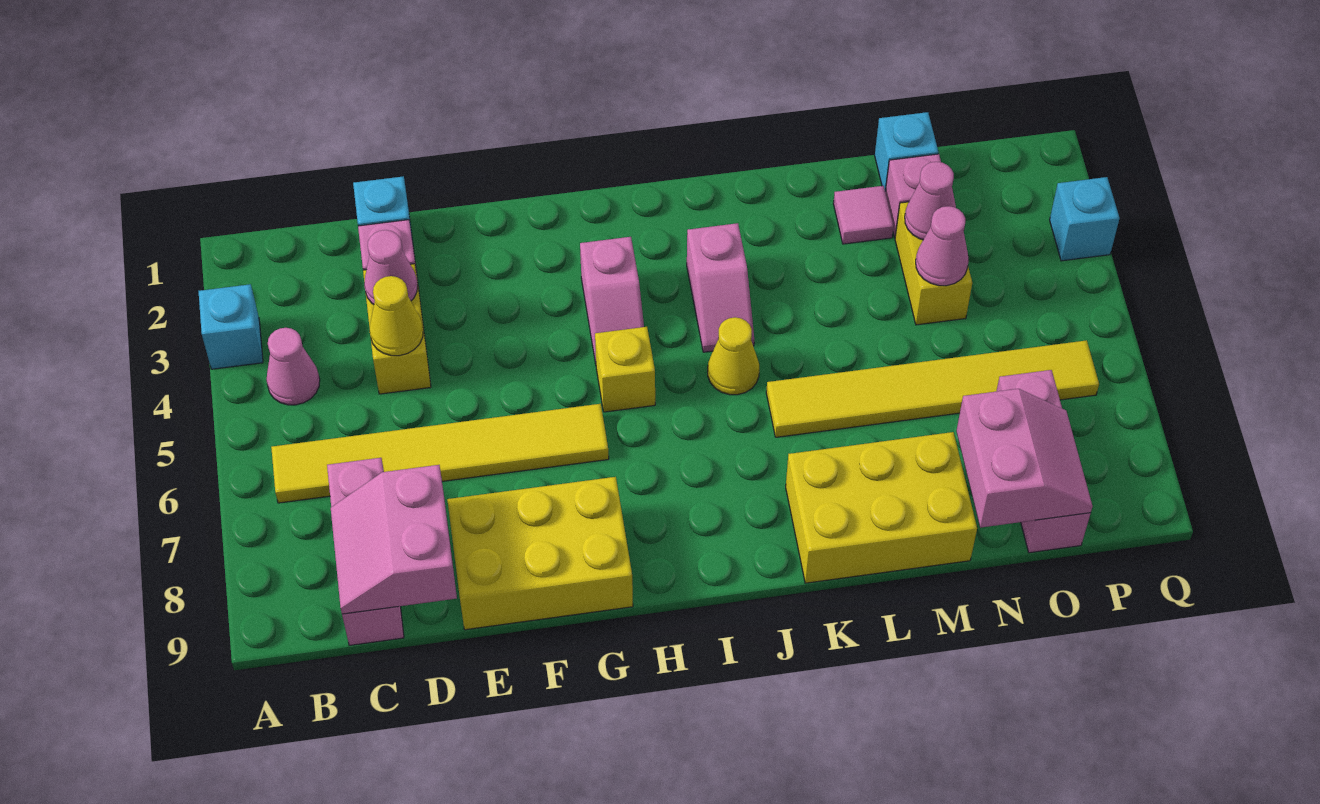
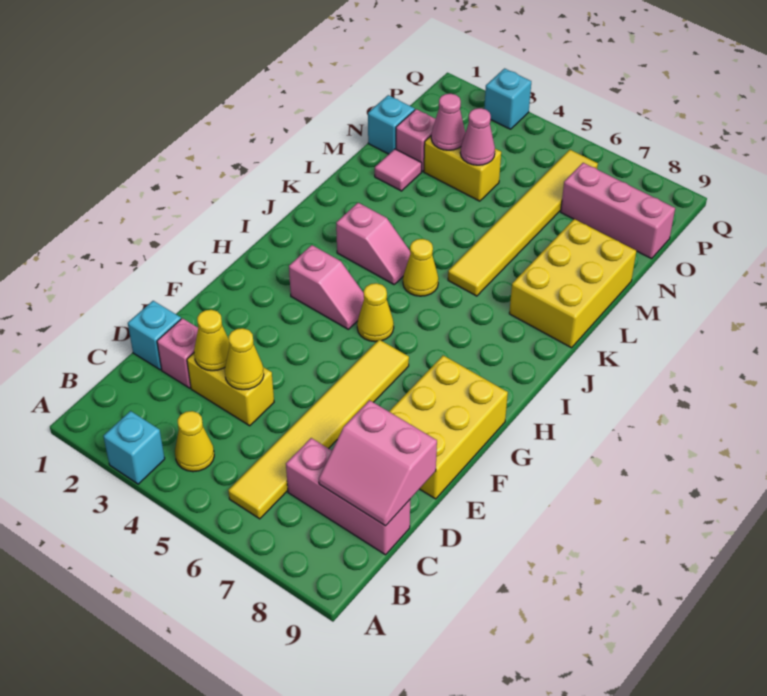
pink cone B4 level 1 -> yellow cone B4 level 1
pink cone D3 level 2 -> yellow cone D3 level 2
yellow brick H5 level 1 -> yellow cone H5 level 1
pink slope N8:O9 level 2 top N -> none

